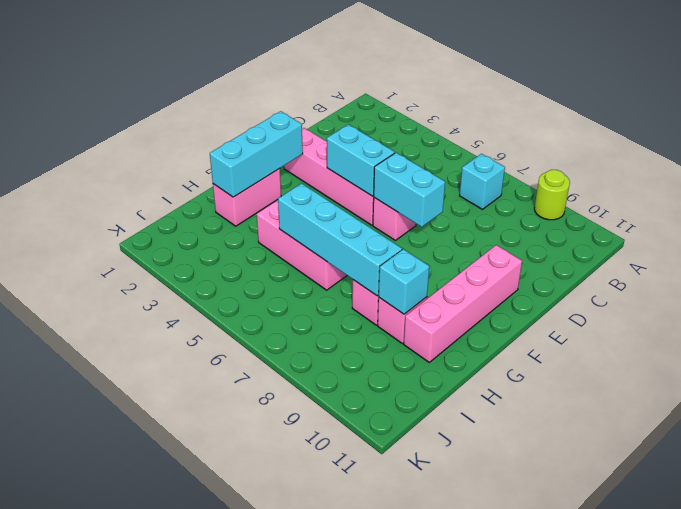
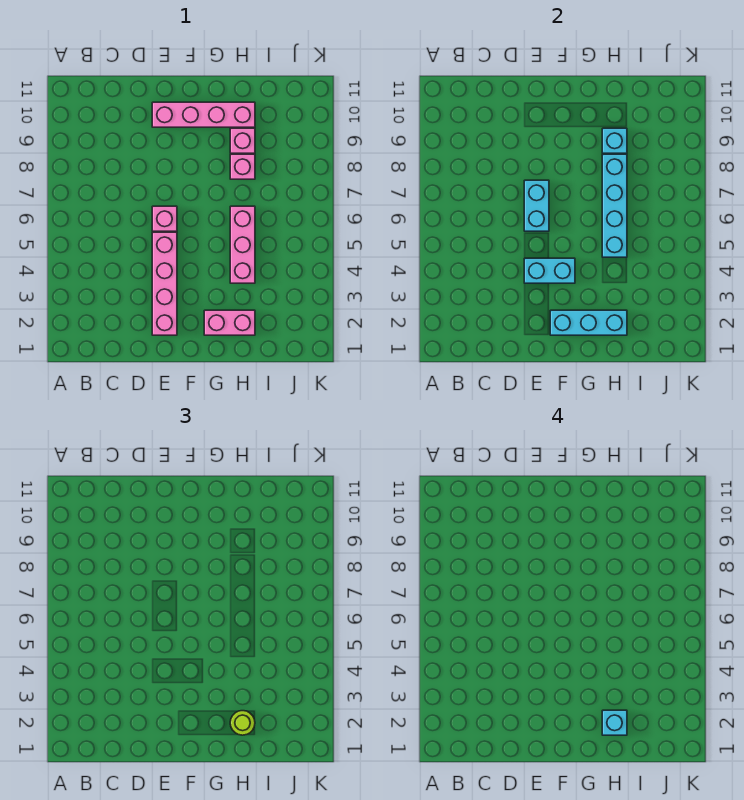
lime round brick A9 level 1 -> lime round brick H2 level 3
cyan brick B7 level 1 -> cyan brick H2 level 4
cyan brick E4:E5 level 2 -> cyan brick E4:F4 level 2

